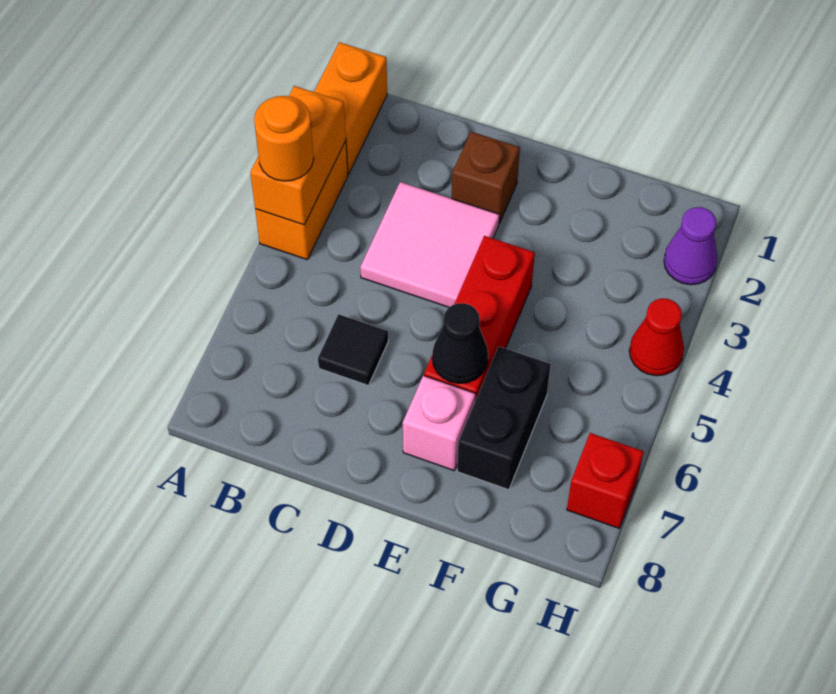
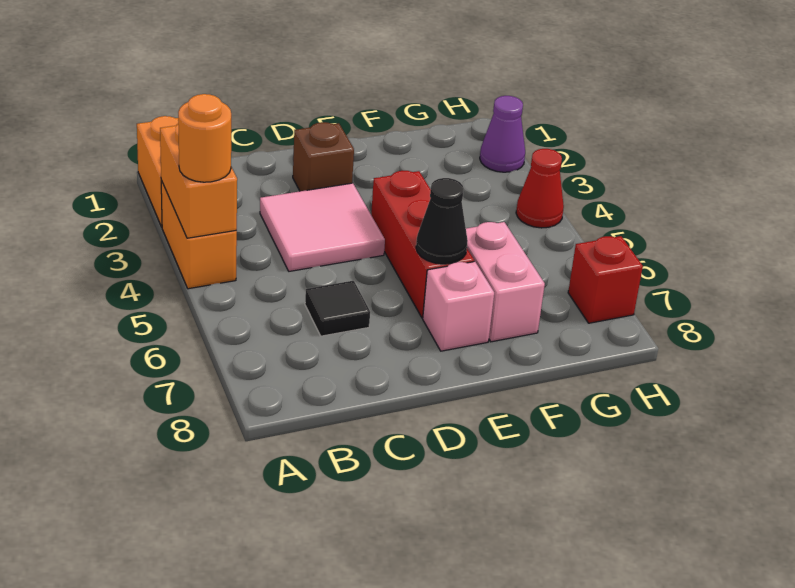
black brick F6:F7 level 1 -> pink brick F6:F7 level 1

